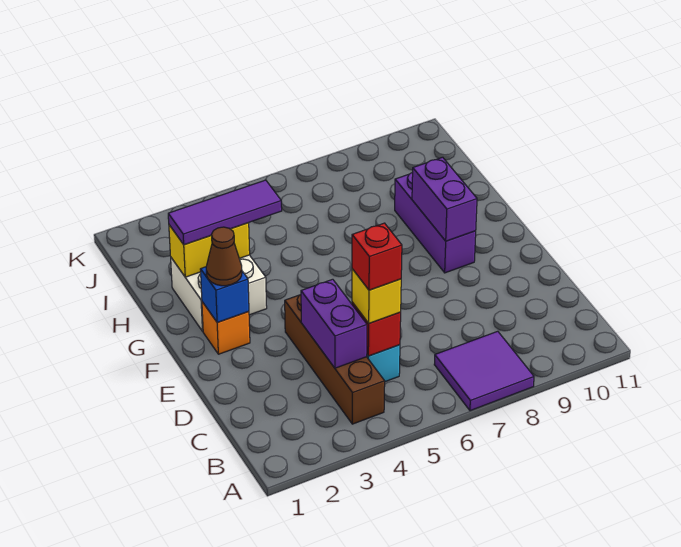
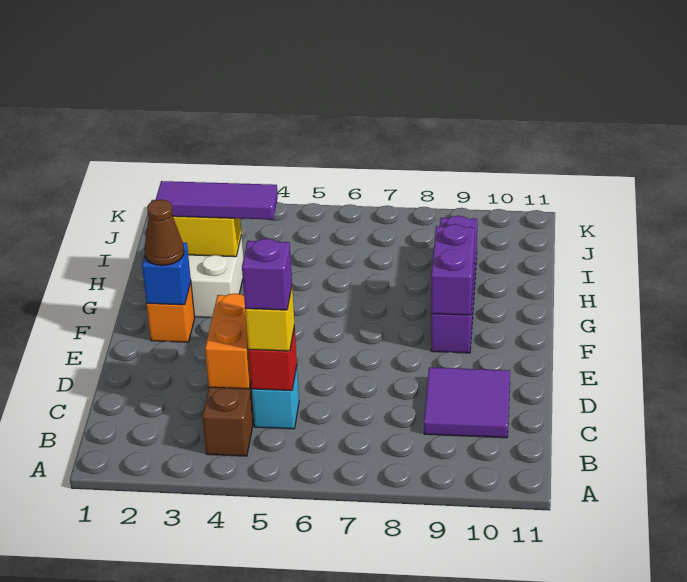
purple tile A7:B8 level 1 -> purple tile C9:D10 level 1
purple brick C4:D4 level 2 -> orange brick C4:D4 level 2
red brick C5 level 4 -> purple brick C5 level 4
purple brick F9:H9 level 1 -> purple brick F9:I9 level 1

